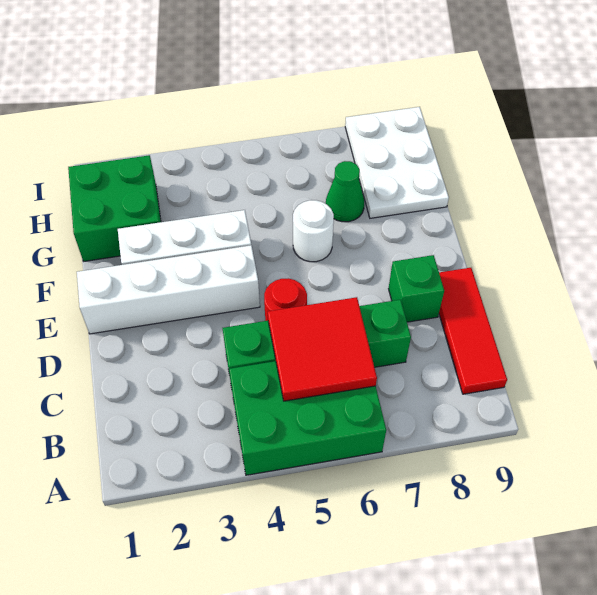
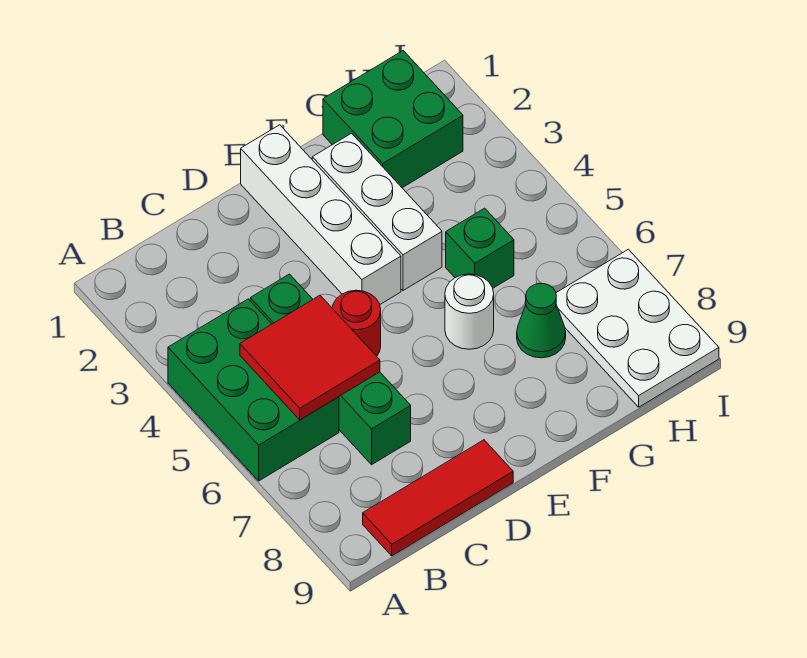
green brick D8 level 1 -> green brick G5 level 1
white plate G8:I9 level 1 -> white plate H7:I9 level 1

